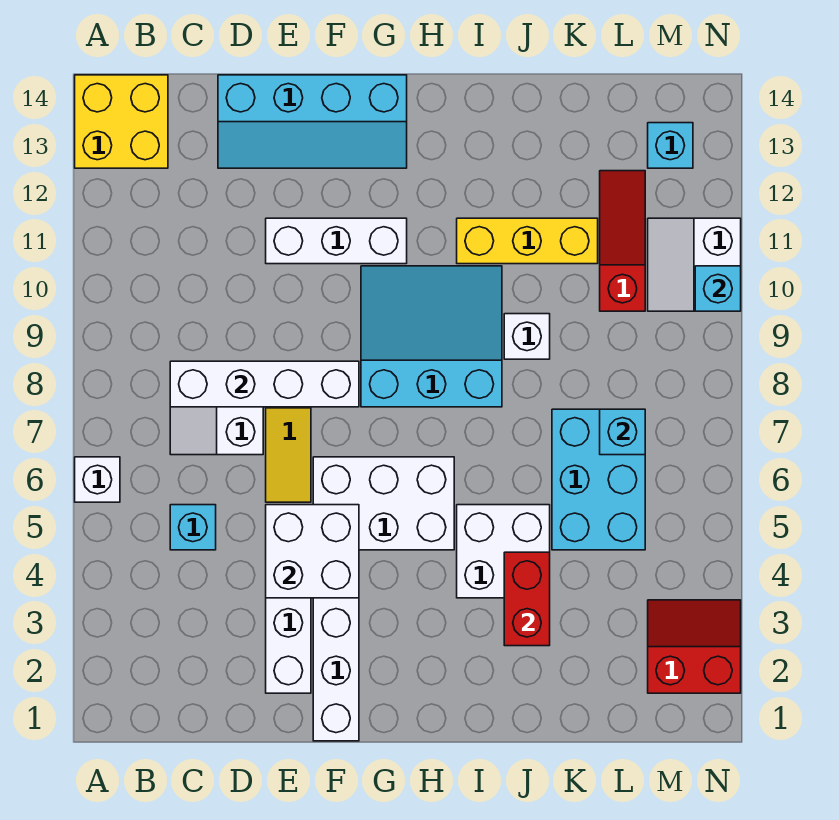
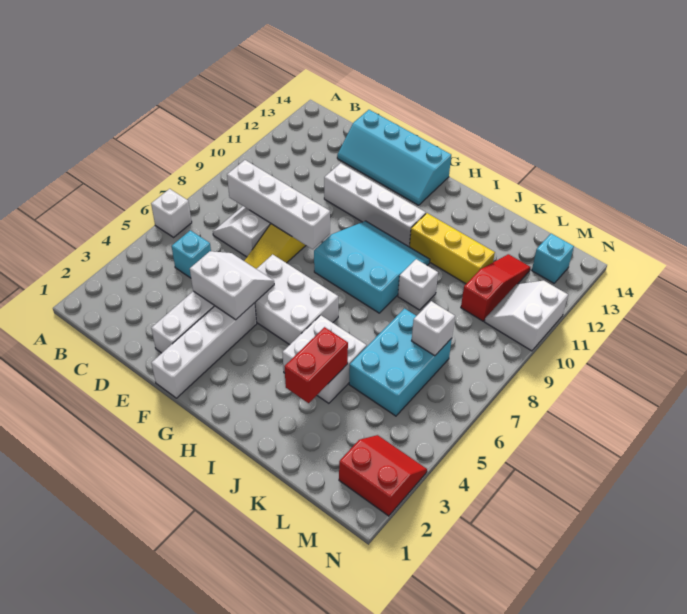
yellow brick A13:B14 level 1 -> none
white brick E4:F5 level 2 -> white slope E4:F5 level 2 top 4
white brick E11:G11 level 1 -> white brick E11:H11 level 1
cyan brick L7 level 2 -> white brick L7 level 2
cyan brick N10 level 2 -> none

